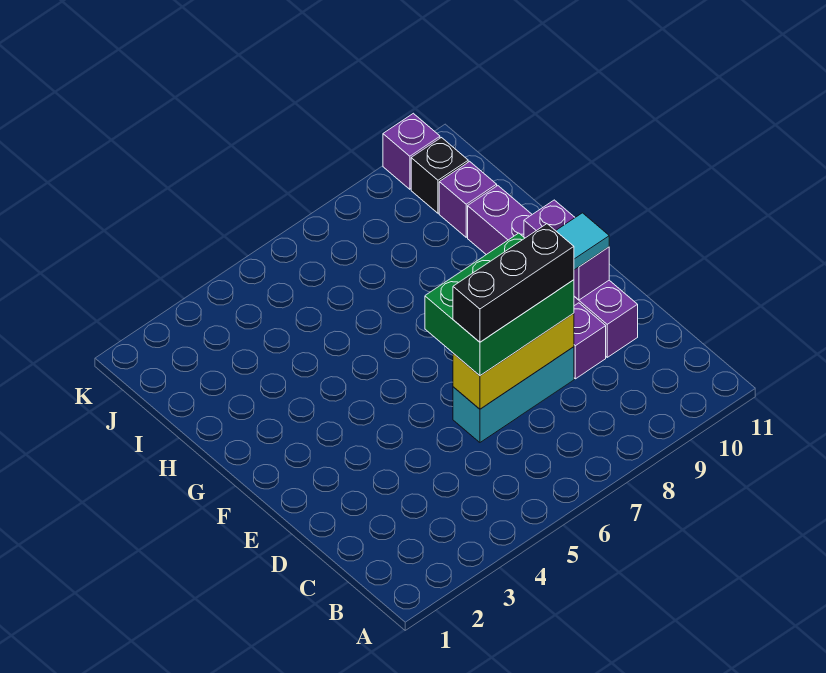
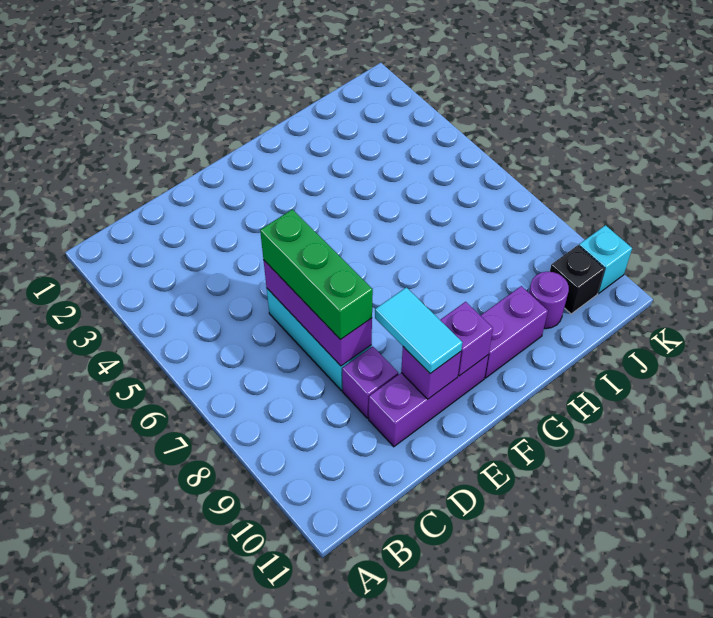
yellow brick D6:D8 level 2 -> purple brick D6:D8 level 2
green brick D6:E8 level 3 -> green brick D6:D8 level 3
black brick D6:D8 level 4 -> none
purple brick I10 level 1 -> purple round brick I10 level 1
purple brick K10 level 1 -> cyan brick K10 level 1

